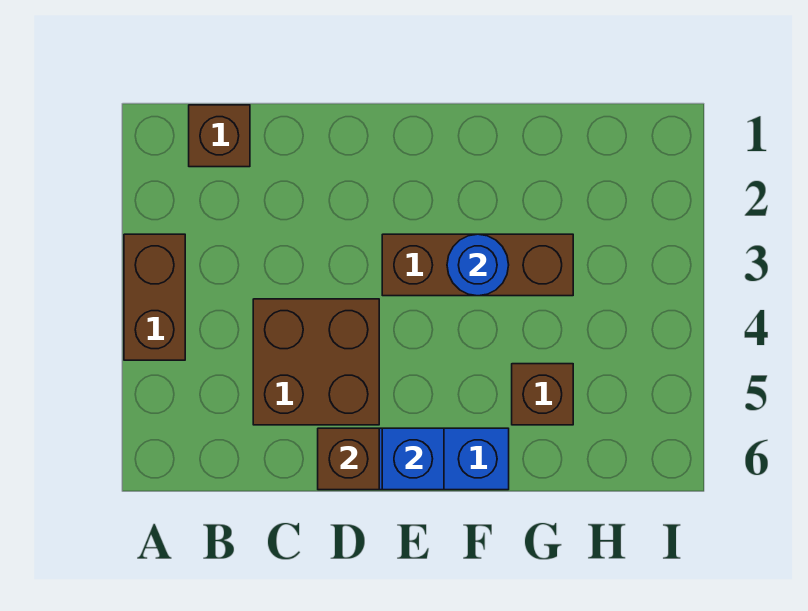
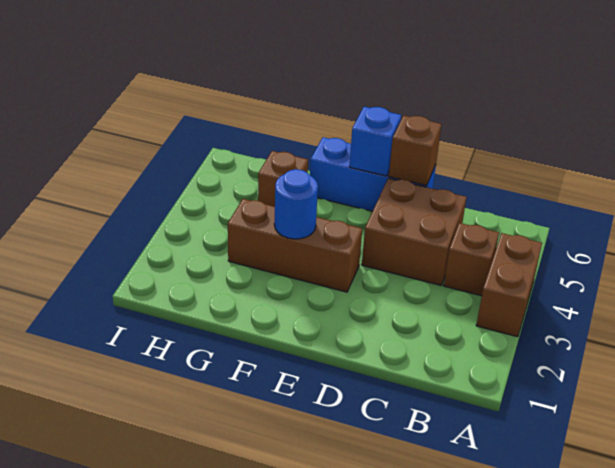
brown brick B1 level 1 -> brown brick B4 level 1

